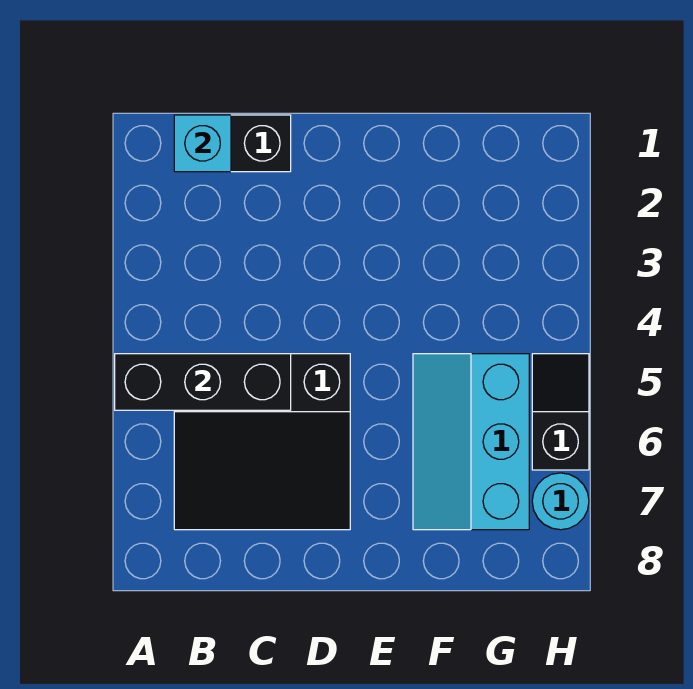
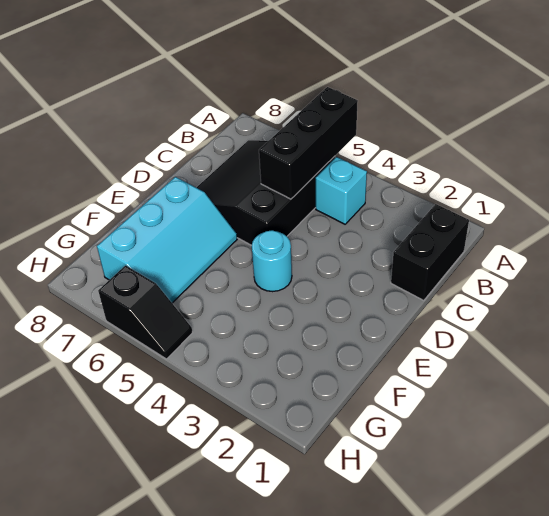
cyan brick B1 level 2 -> cyan brick B4 level 1
cyan slope F5:G7 level 1 top G -> cyan slope E6:G7 level 1 top 7
cyan round brick H7 level 1 -> cyan round brick E4 level 1

